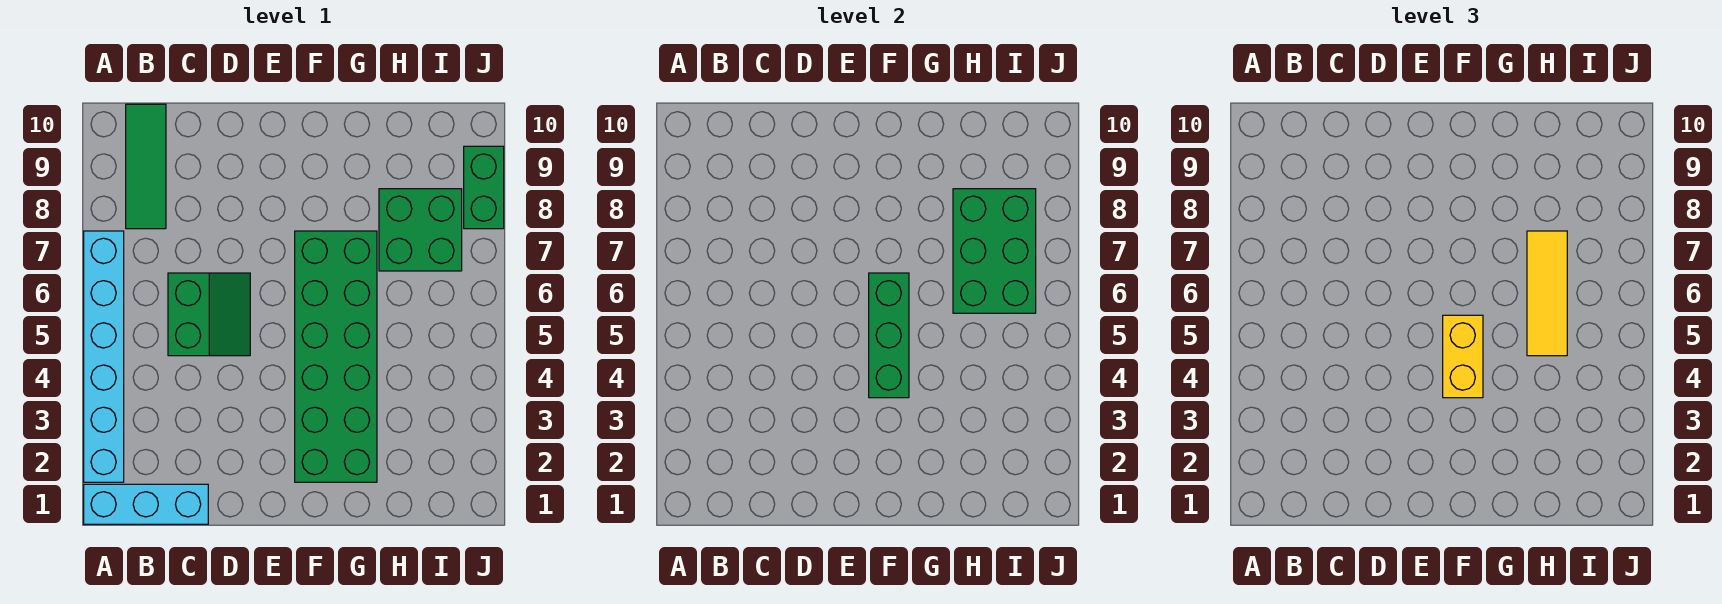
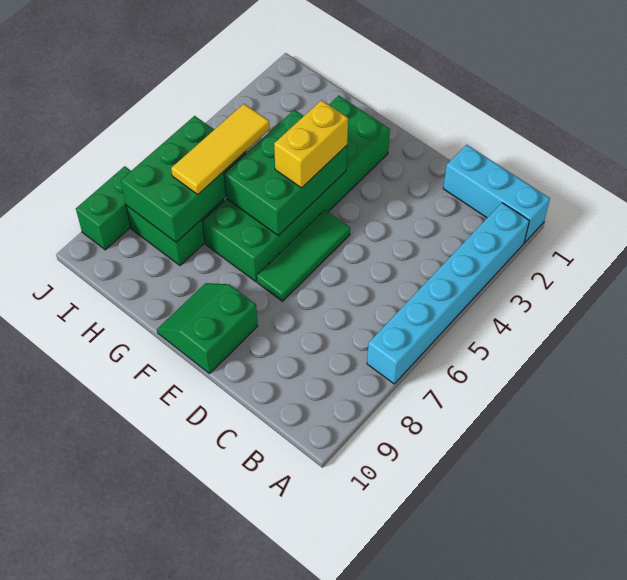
green tile B8:B10 level 1 -> green tile E5:E7 level 1
green slope C5:D6 level 1 top C -> green slope E9:F10 level 1 top E
green brick F4:F6 level 2 -> green brick F4:G6 level 2

